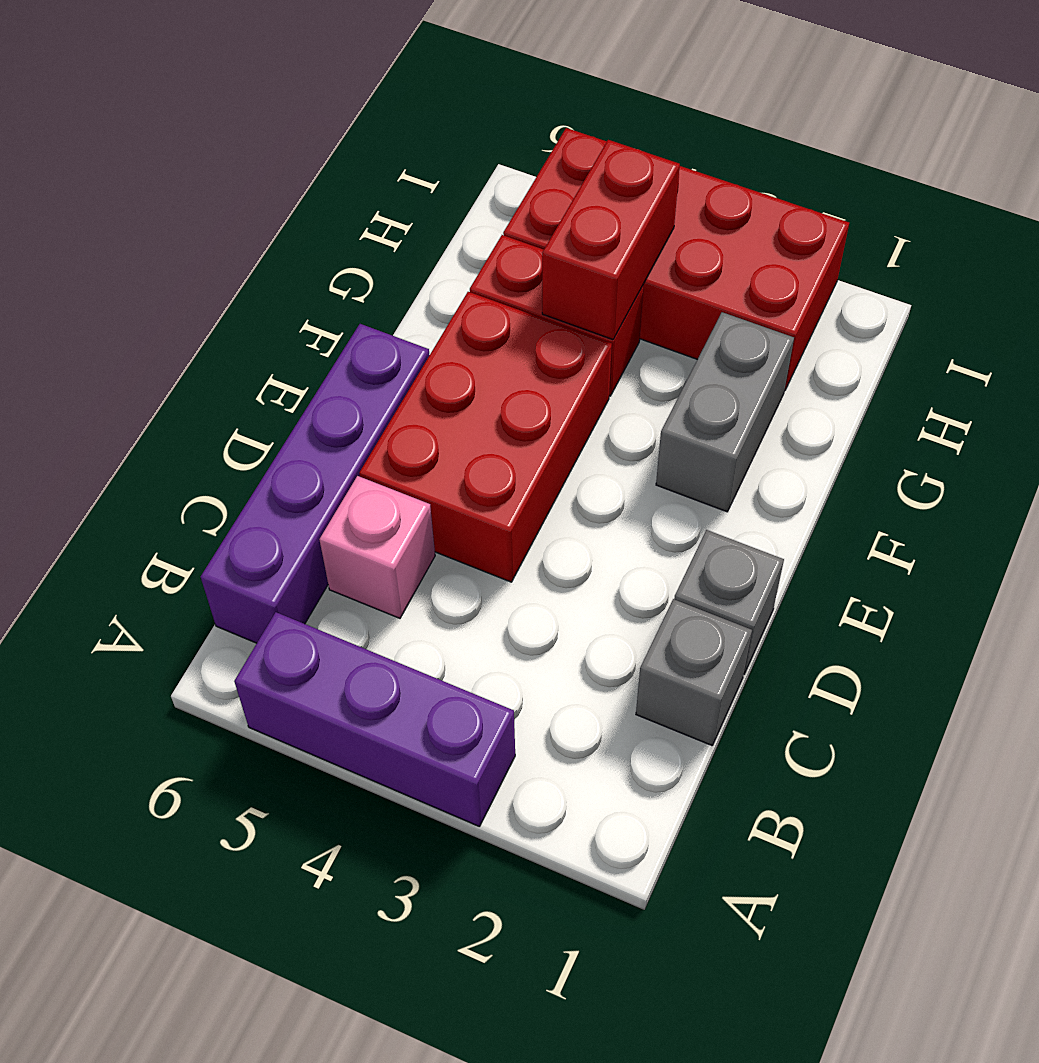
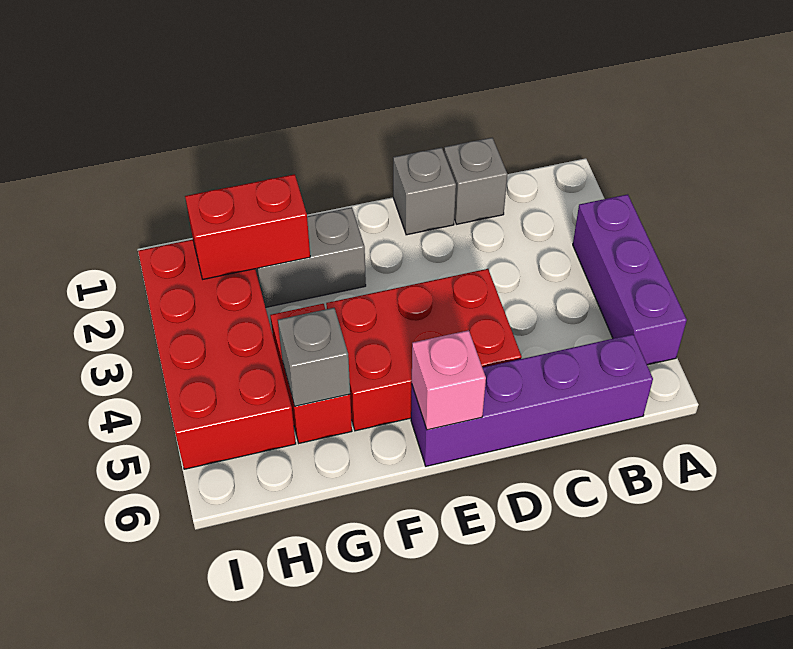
pink brick C5 level 1 -> pink brick E6 level 2
red brick G4:H4 level 2 -> red brick G2:H2 level 2
none -> grey brick G5 level 2

